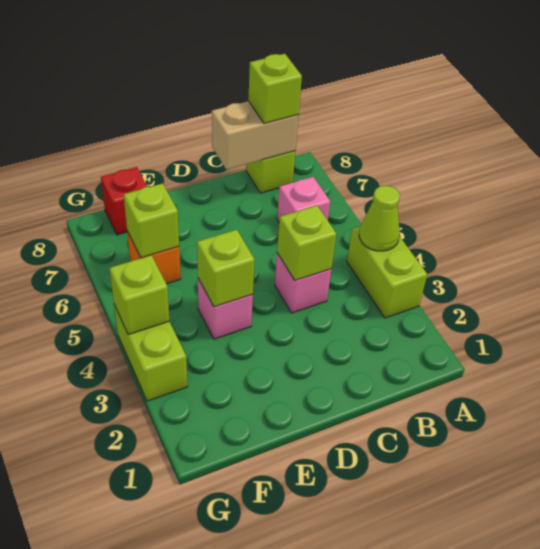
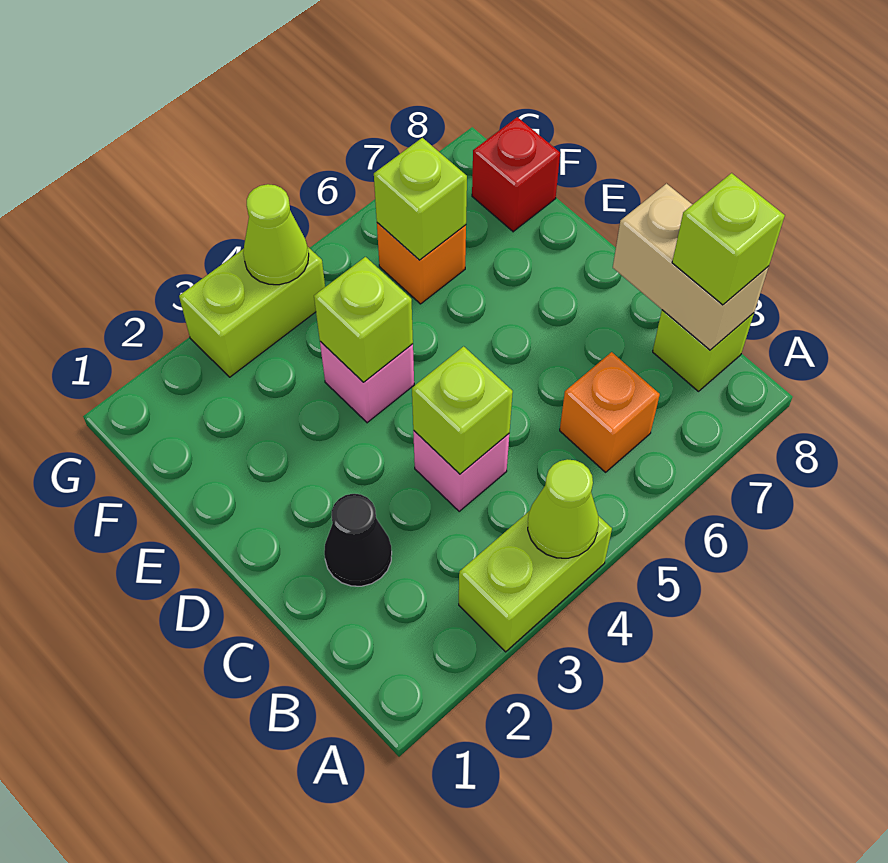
pink brick B6 level 1 -> orange brick B6 level 1
none -> black cone C2 level 1
lime brick G4 level 2 -> lime cone G4 level 2

